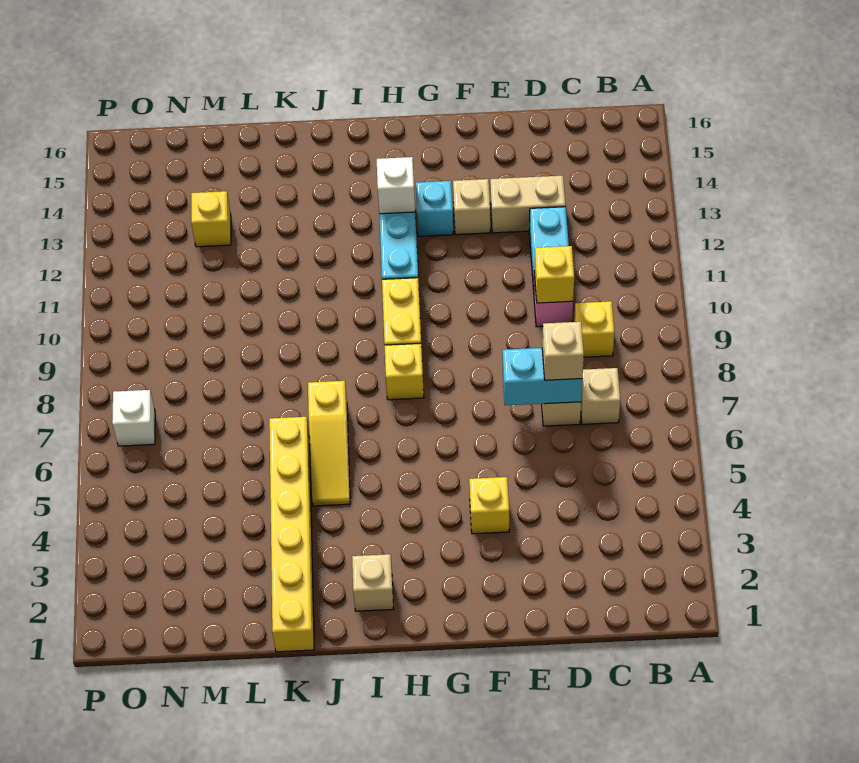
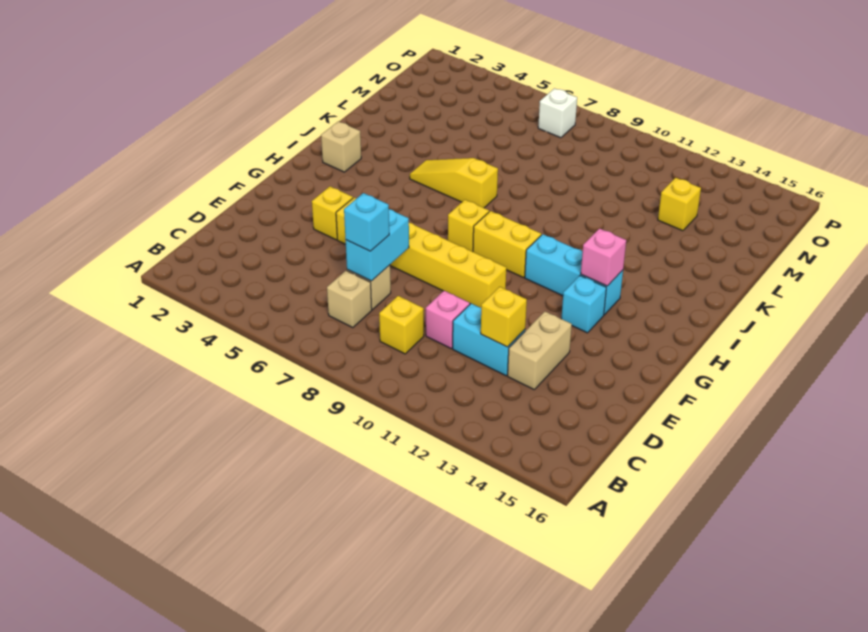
tan brick D7 level 3 -> cyan brick D7 level 3
yellow brick D10 level 2 -> yellow brick D12 level 2
tan brick F13 level 1 -> none
white brick H13 level 2 -> pink brick H13 level 2
yellow brick K1:K6 level 1 -> yellow brick F5:F10 level 1

